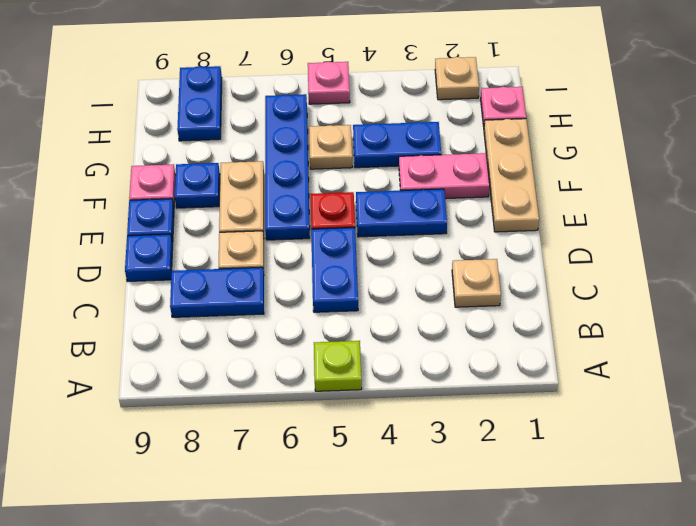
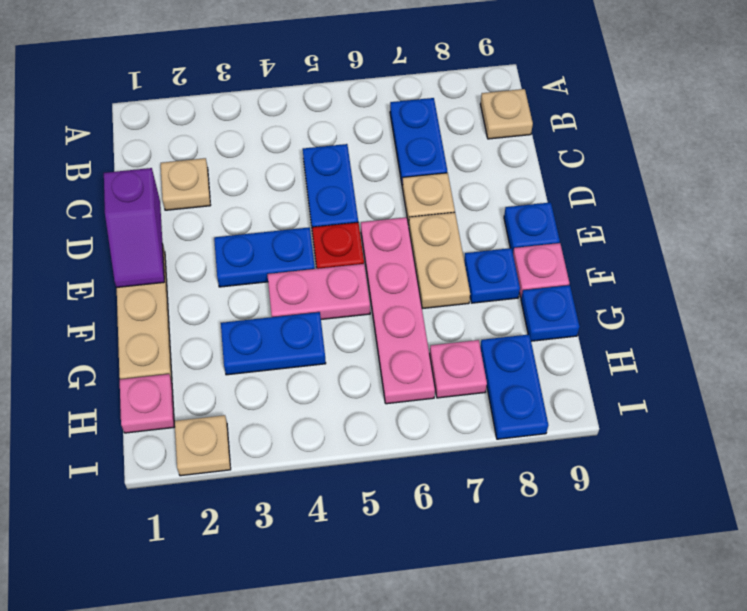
lime plate A5 level 1 -> none
blue plate C7:C8 level 1 -> blue plate B7:C7 level 1
none -> purple slope D1:E1 level 2 top D
blue plate D9 level 1 -> blue plate G9 level 1
blue plate E6:H6 level 1 -> pink plate E6:H6 level 1
pink plate F2:F3 level 1 -> pink plate F4:F5 level 1
tan plate G5 level 1 -> tan plate B9 level 1
pink plate I5 level 1 -> pink plate H7 level 1

